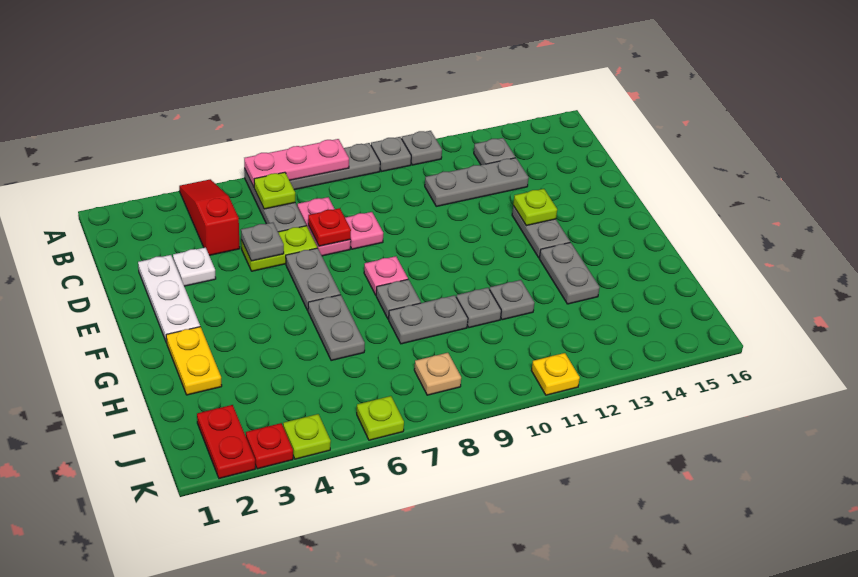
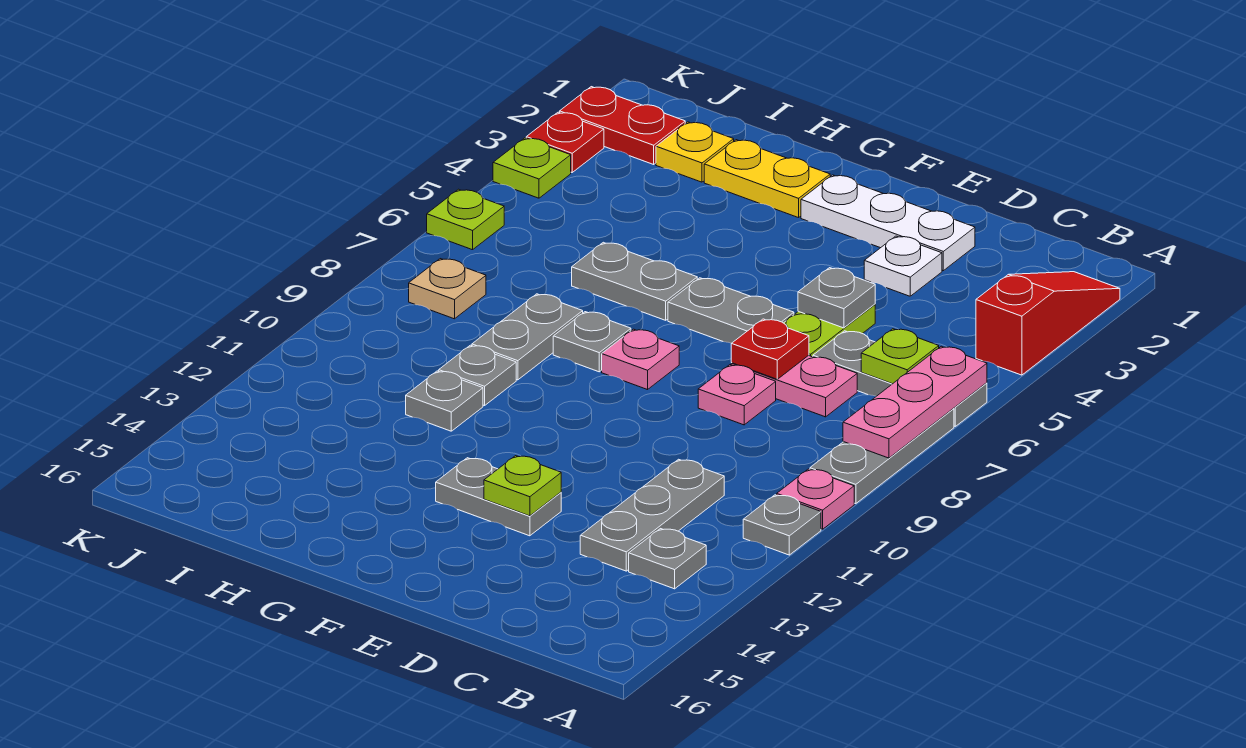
red slope A4:C4 level 1 top C -> red slope A2:A4 level 1 top 4
grey plate A10 level 1 -> pink plate A10 level 1
grey plate G13:H13 level 1 -> none
yellow plate K11 level 1 -> yellow plate I2 level 1

